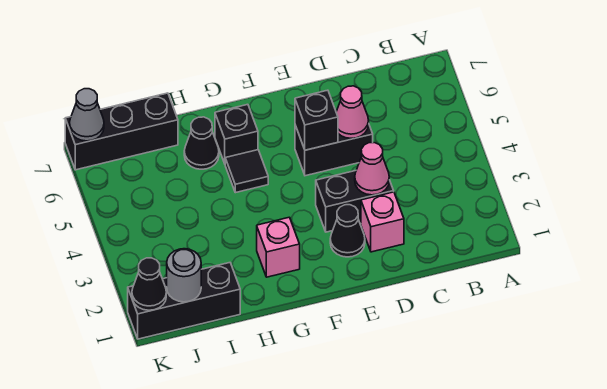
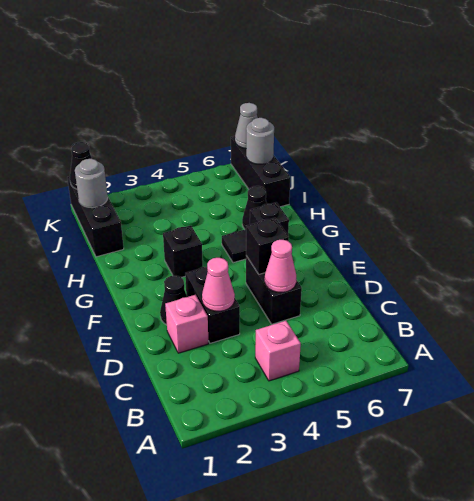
pink brick G2 level 1 -> pink brick B4 level 1
none -> black brick G3 level 1
none -> grey round brick J7 level 2

